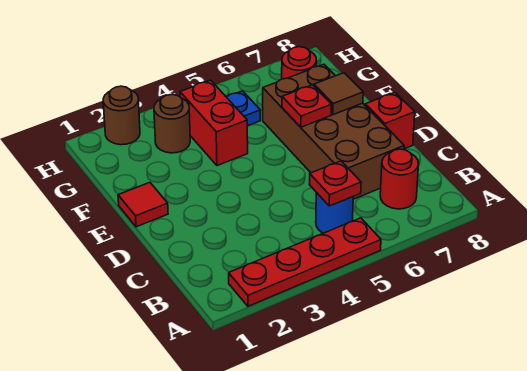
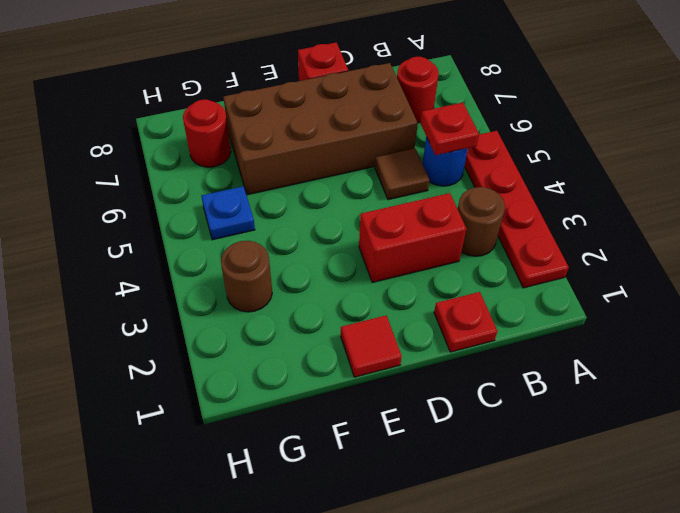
red plate E6 level 2 -> red plate C1 level 1
brown tile E7 level 2 -> brown tile C5 level 1
red brick F4:G4 level 1 -> red brick C3:D3 level 1
brown round brick H2 level 1 -> brown round brick B3 level 1

